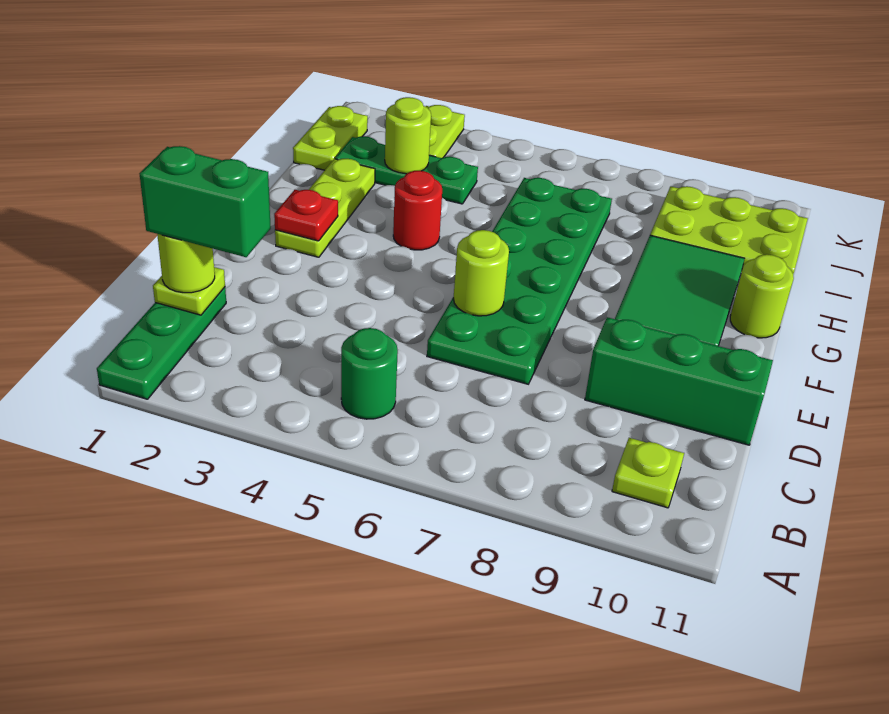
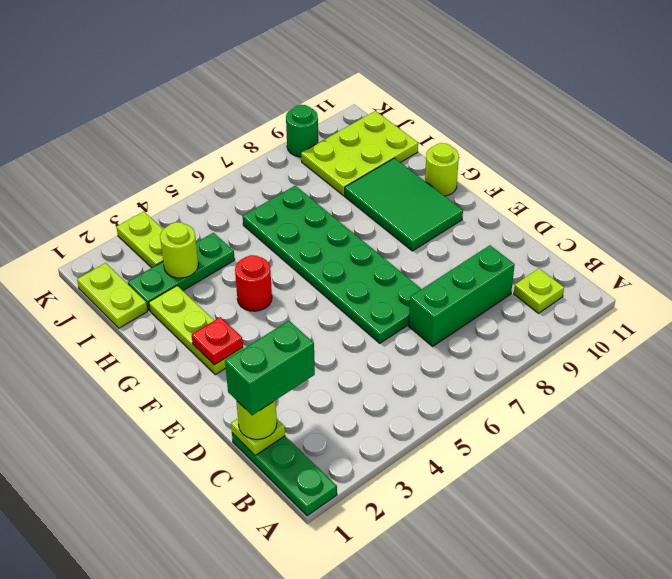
green round brick B5 level 1 -> green round brick K9 level 1
green brick D9:D11 level 1 -> green brick C7:C9 level 1
lime round brick E6 level 2 -> none

